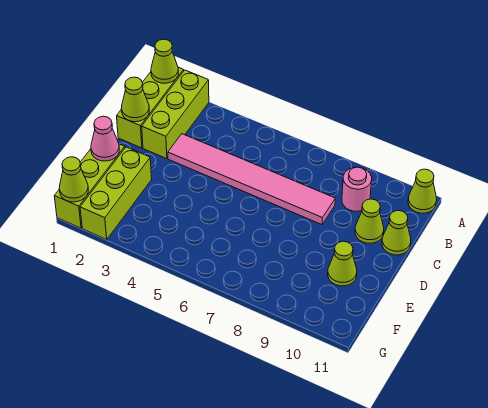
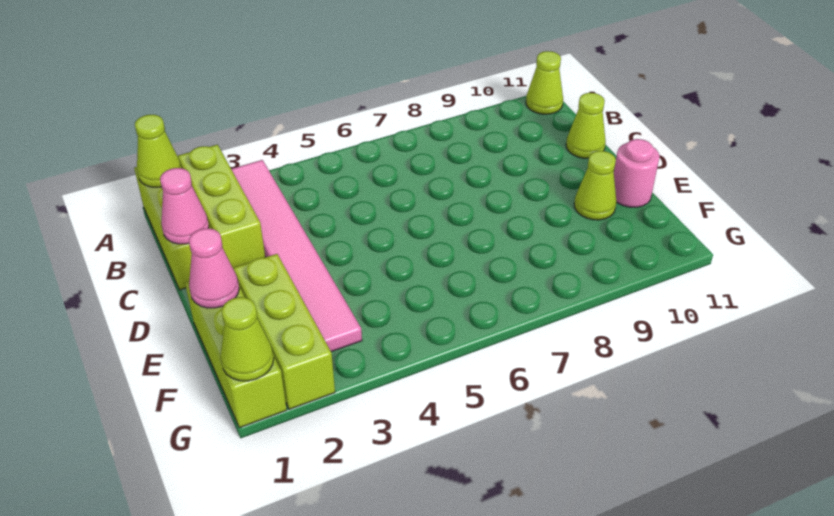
pink round brick B9 level 1 -> pink round brick E11 level 1
lime cone C1 level 2 -> pink cone C1 level 2
pink tile C3:C8 level 1 -> pink tile A3:F3 level 1
lime cone C10 level 1 -> none

